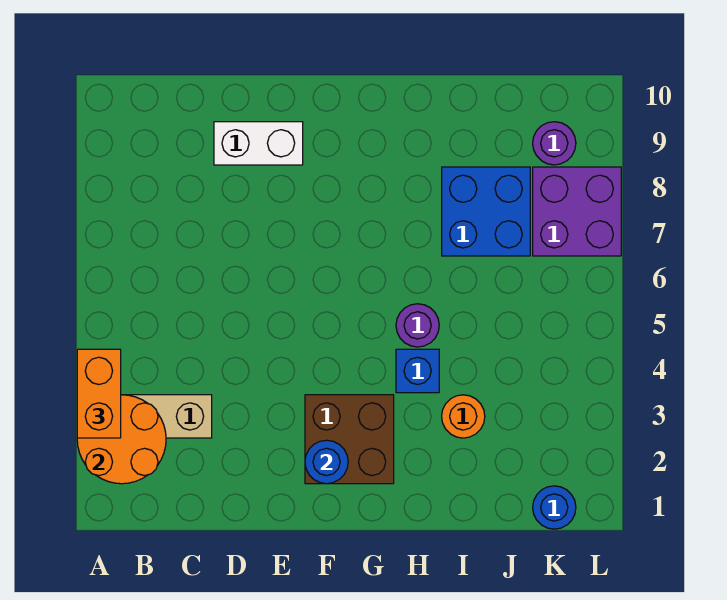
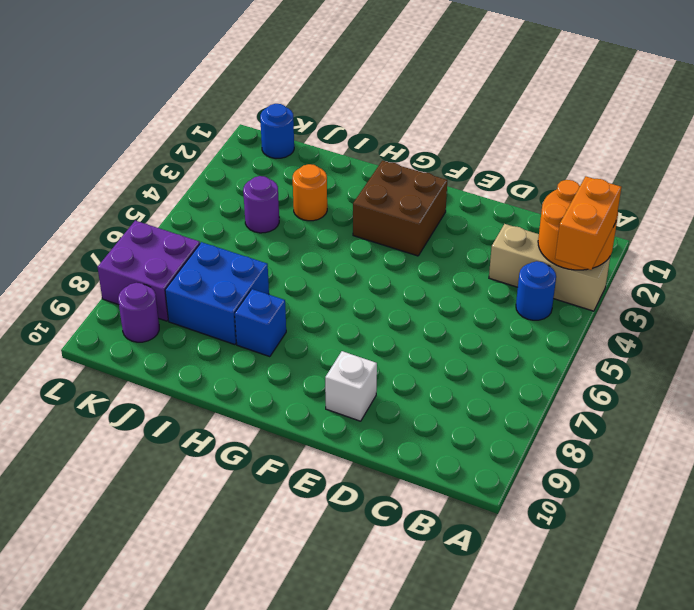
white brick D9:E9 level 1 -> white brick E9 level 1
blue round brick F2 level 2 -> blue round brick B4 level 1
blue brick H4 level 1 -> blue brick H8 level 1
purple round brick H5 level 1 -> purple round brick J4 level 1

